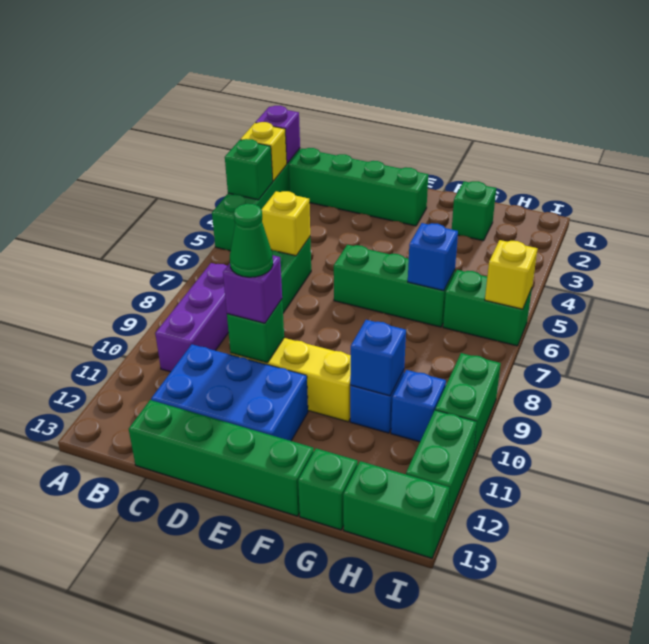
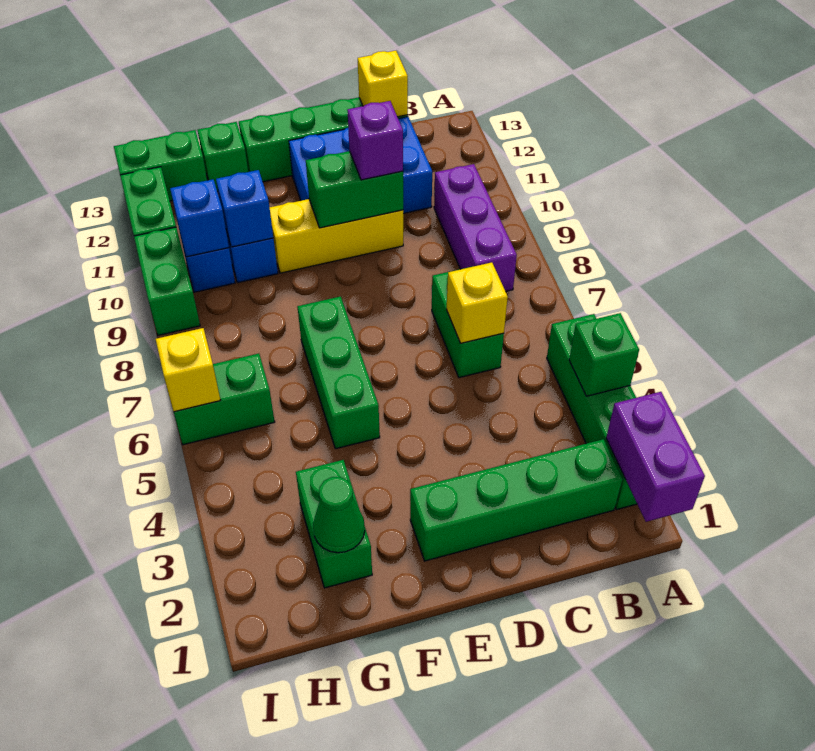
purple brick A2 level 2 -> purple brick A1:A2 level 2
yellow brick A3 level 2 -> yellow brick C13 level 2
green brick D10 level 2 -> green brick D10:E10 level 2
green cone D10 level 4 -> green cone G2 level 2
green brick E6:G6 level 1 -> green brick F5:F7 level 1
green brick G2 level 1 -> green brick G2:G3 level 1
blue brick G6 level 2 -> blue brick H10 level 2

